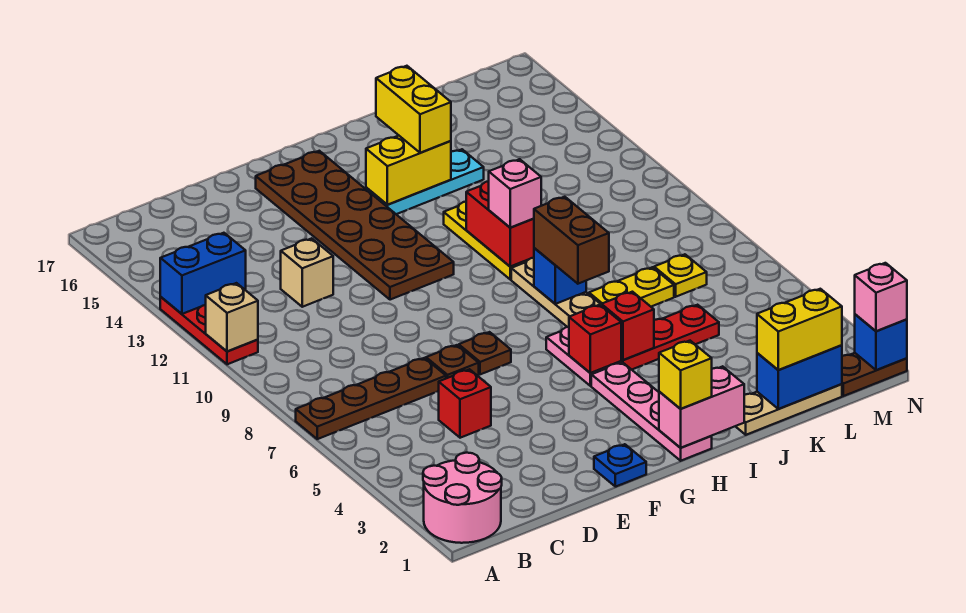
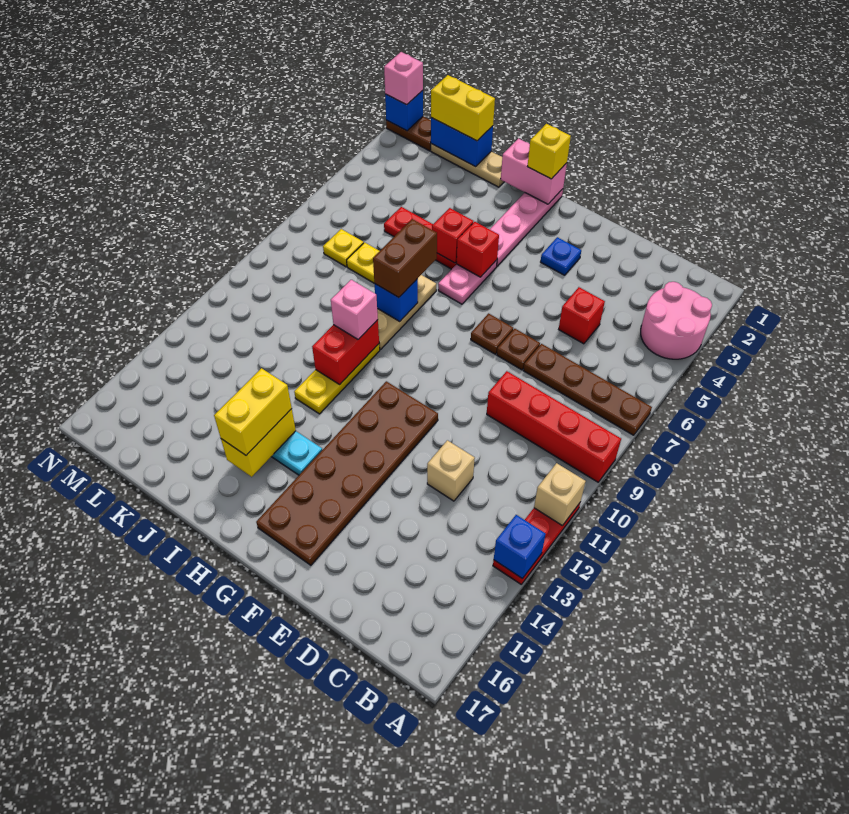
pink round brick A1:B2 level 1 -> pink round brick A3:B4 level 1
none -> red brick A9:D9 level 1
blue brick A13:B13 level 2 -> blue brick A13 level 2
blue plate F1 level 1 -> blue plate F3 level 1
yellow brick H14:I14 level 2 -> yellow brick I14:I15 level 2

